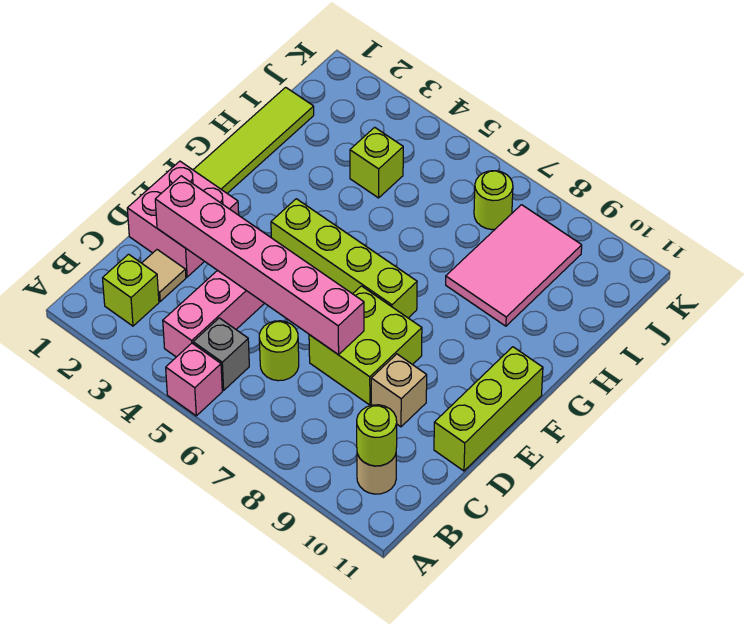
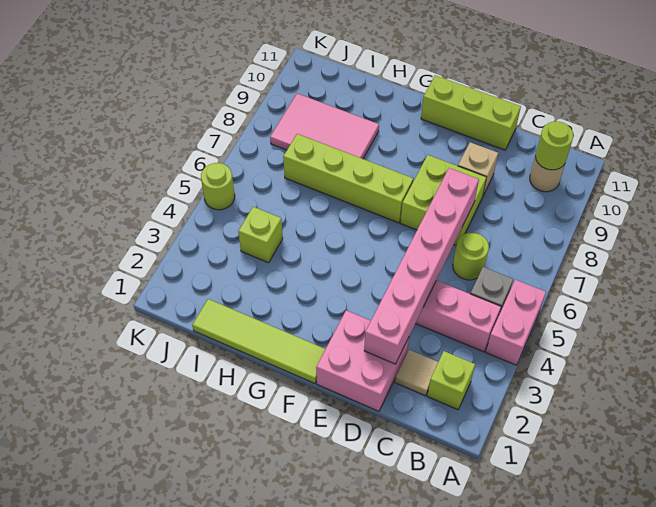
pink brick A5 level 1 -> pink brick A4:A5 level 1
lime brick F4:F7 level 1 -> lime brick F7:I7 level 1
lime round brick J7 level 1 -> lime round brick K5 level 1

